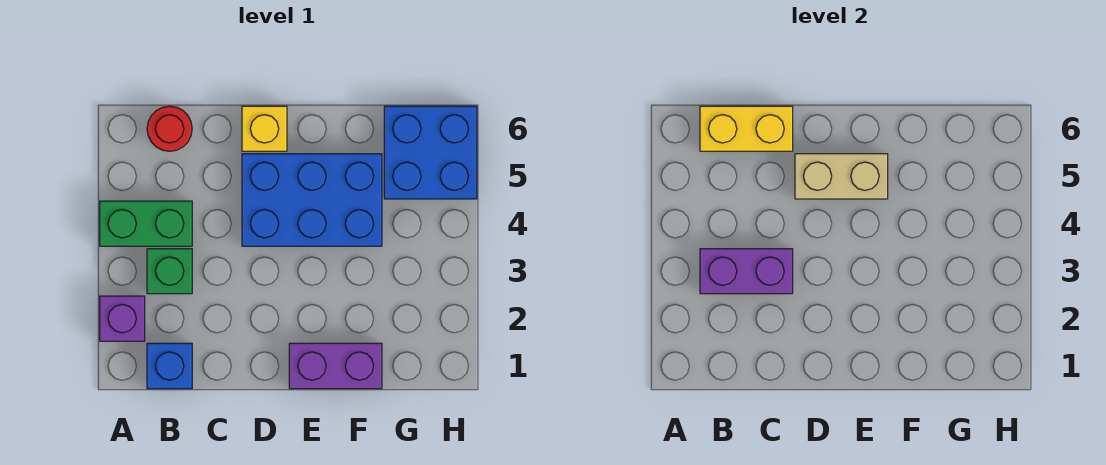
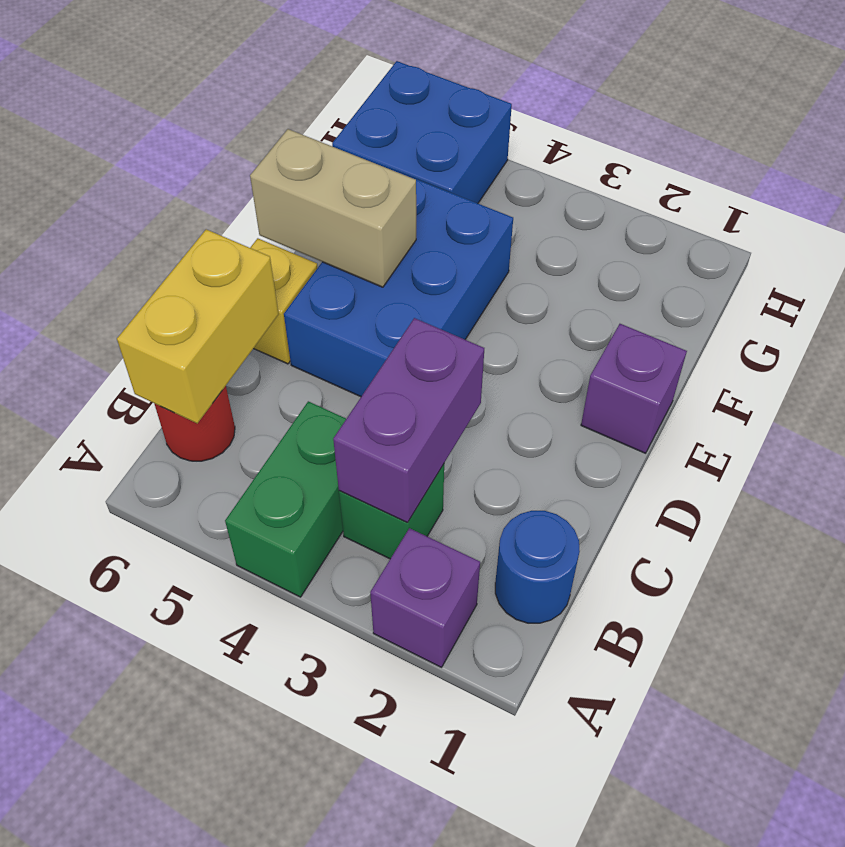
blue brick B1 level 1 -> blue round brick B1 level 1
tan brick D5:E5 level 2 -> tan brick E5:E6 level 2
purple brick E1:F1 level 1 -> purple brick E1 level 1

